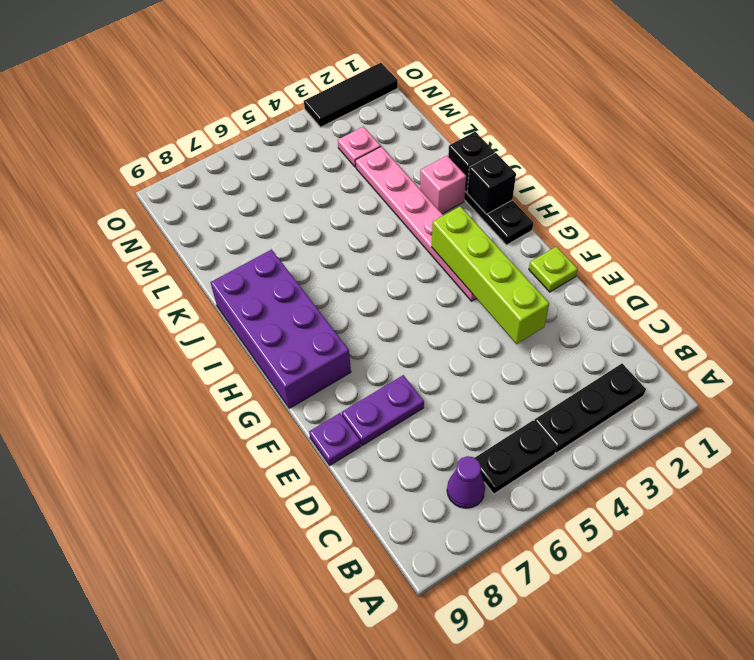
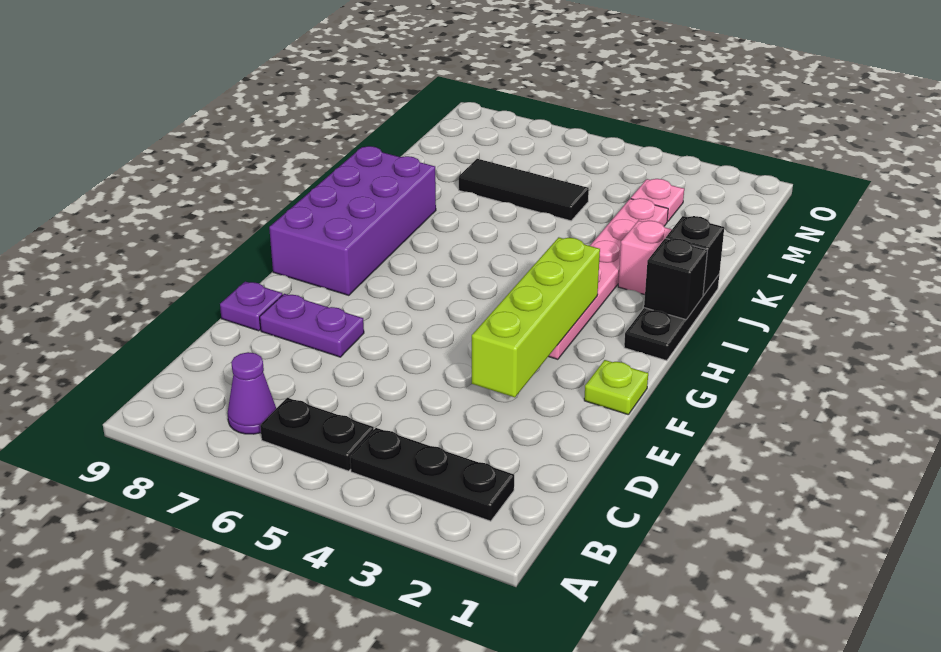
black tile O1:O3 level 1 -> black tile L5:L7 level 1

